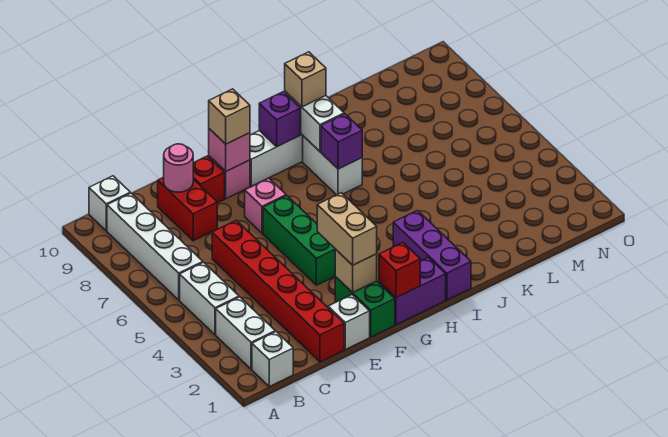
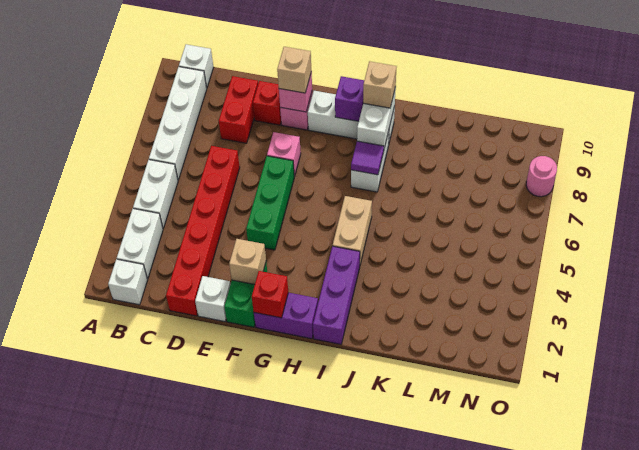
pink round brick D9 level 2 -> pink round brick O8 level 1
tan brick F2:F3 level 3 -> tan brick I4:I5 level 1
purple brick I7 level 2 -> purple tile I7 level 2

